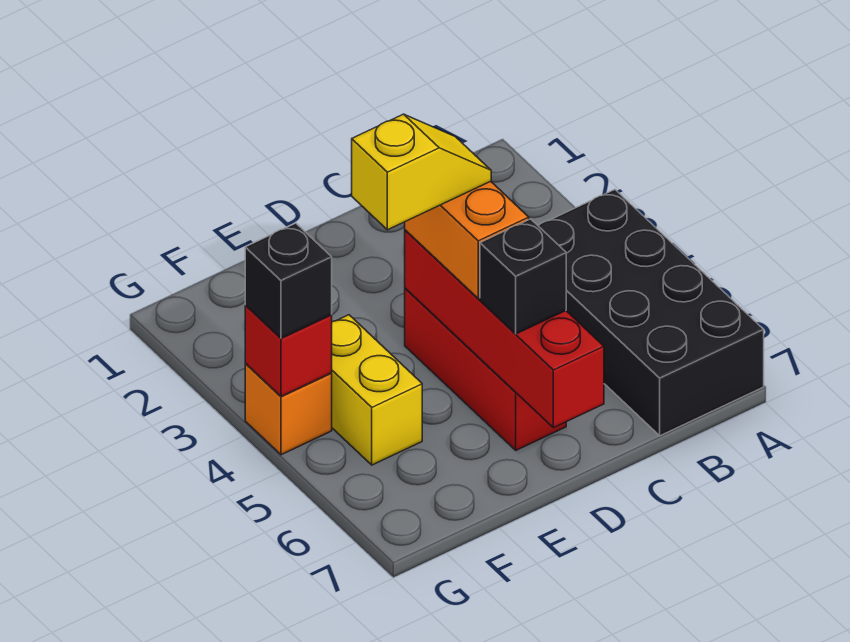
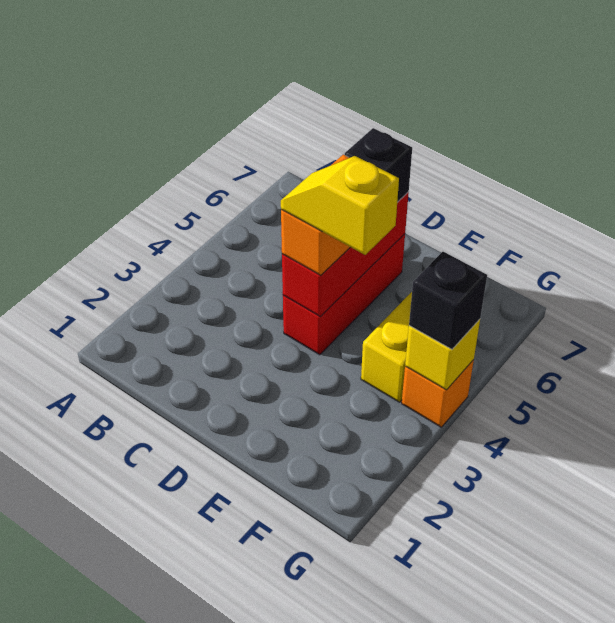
black brick A4:B7 level 1 -> none
red brick D4:D7 level 2 -> red brick D4:D6 level 2
red brick G4 level 2 -> yellow brick G4 level 2

